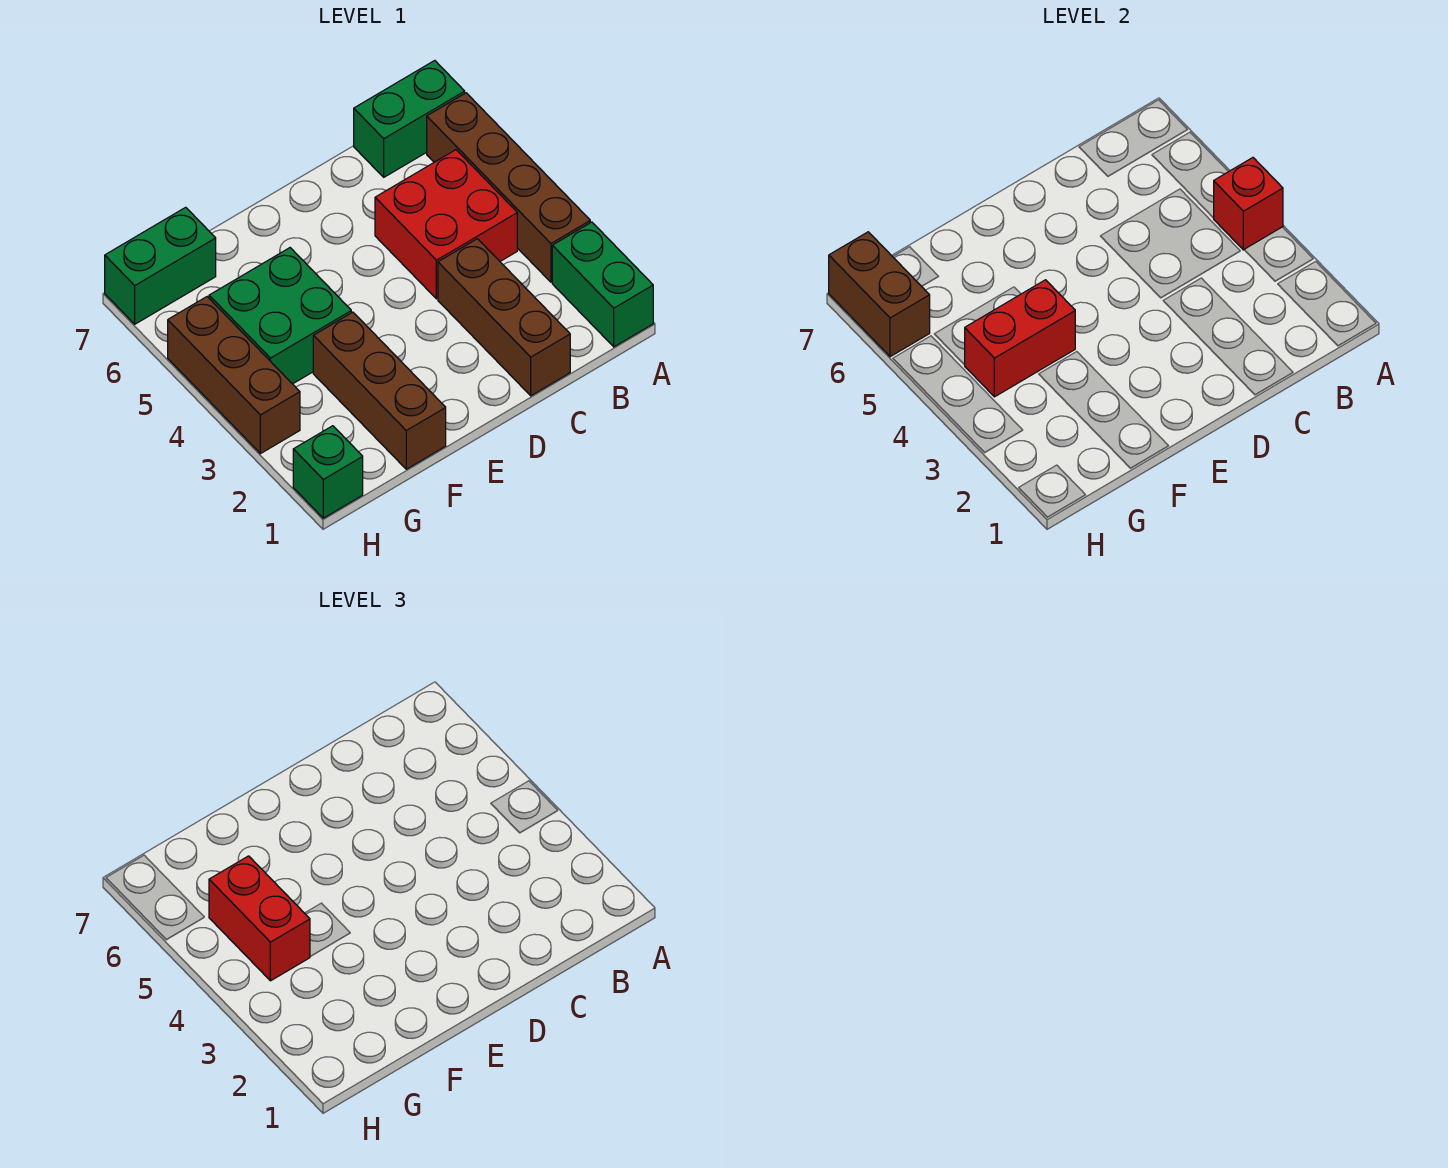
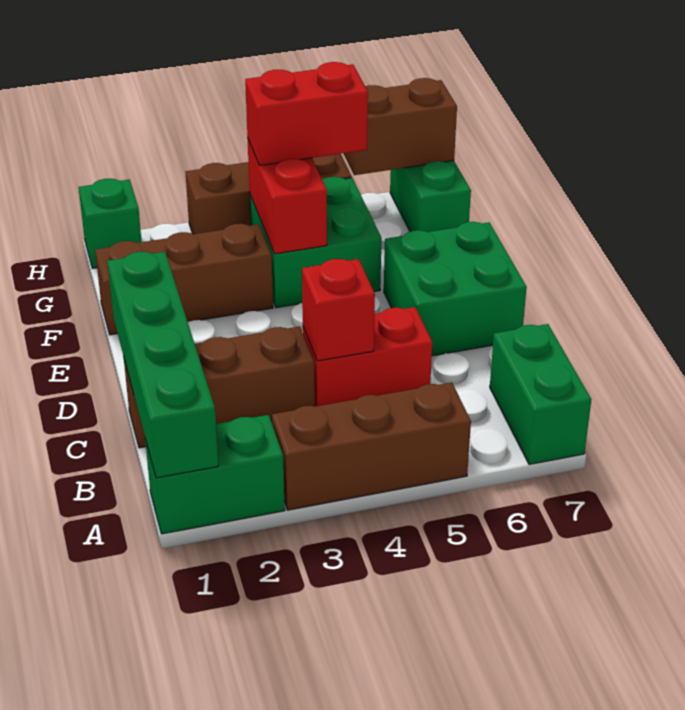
none -> green brick A1:D1 level 2
brown brick A3:A6 level 1 -> brown brick A3:A5 level 1
red brick A4 level 2 -> red brick C4 level 2
red brick B4:C5 level 1 -> red brick C4:C5 level 1
none -> green brick D6:E7 level 1

